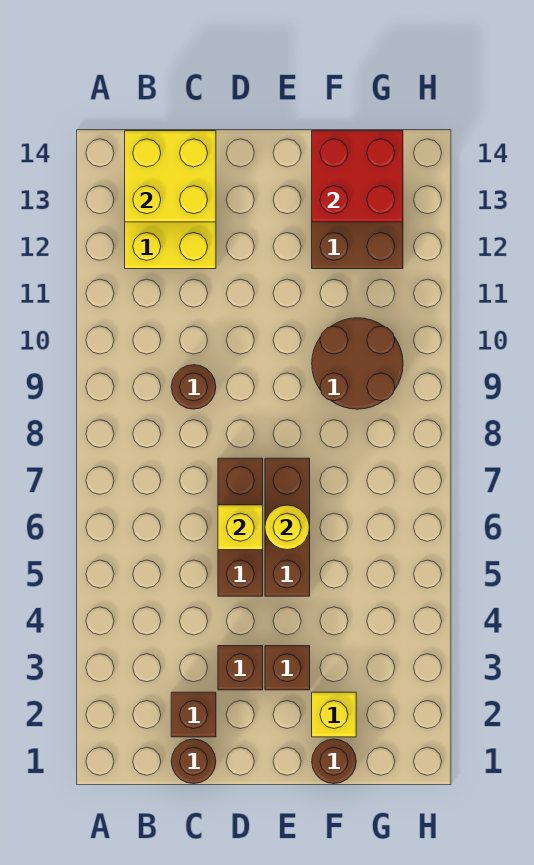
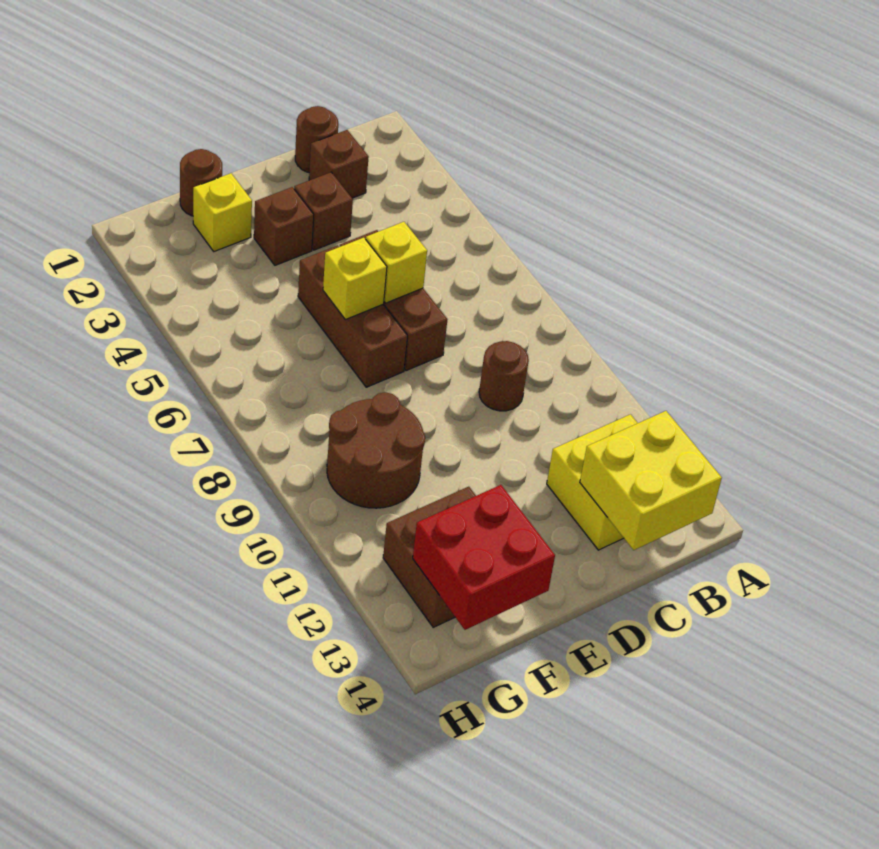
yellow round brick E6 level 2 -> yellow brick E6 level 2

